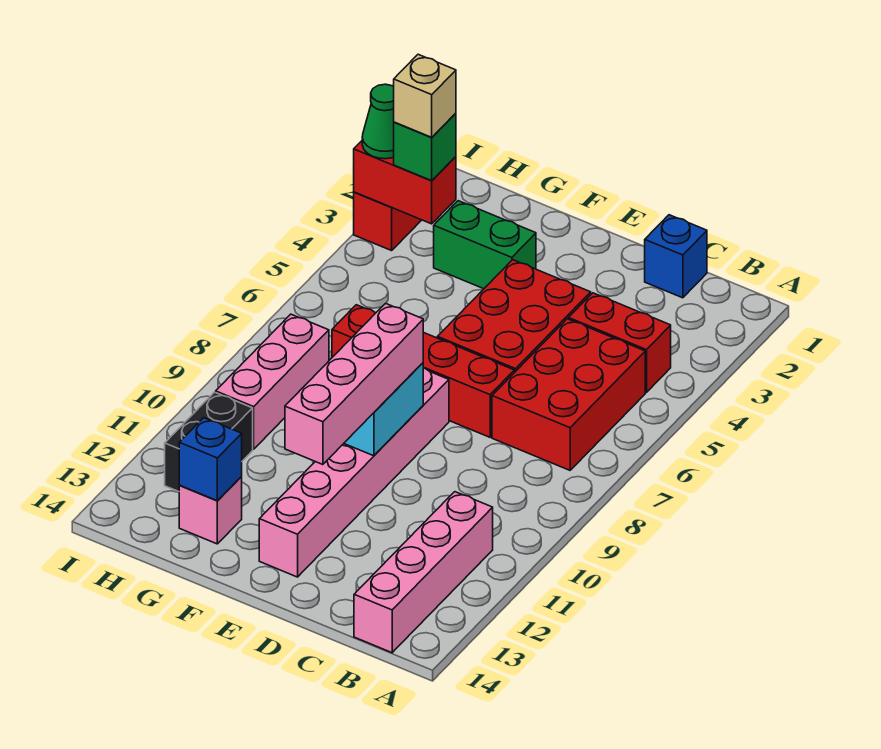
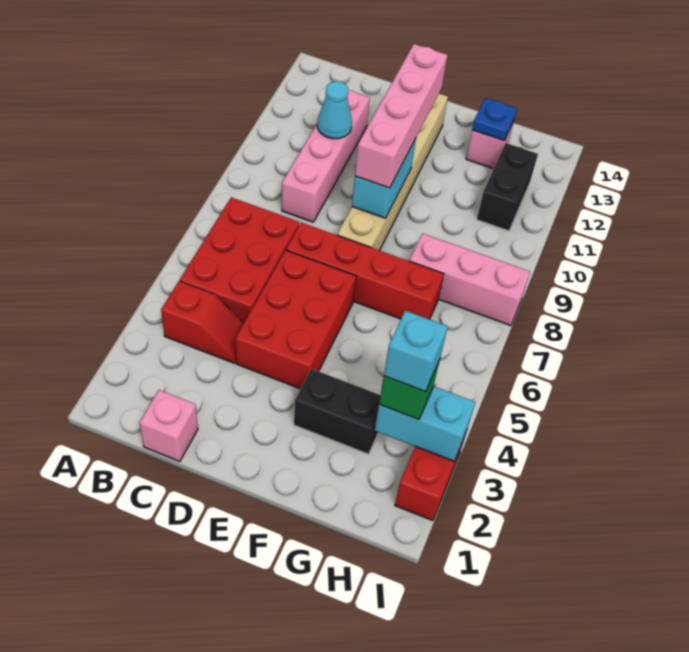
red brick B4:C4 level 1 -> red slope B4:C4 level 1 top B
pink brick B11:B14 level 1 -> pink brick C9:C12 level 1
blue brick C1 level 1 -> pink brick C1 level 1
none -> cyan cone C11 level 2
pink brick E8:E13 level 1 -> tan brick E8:E13 level 1
green brick F3:G3 level 1 -> black brick F3:G3 level 1
blue brick G13 level 2 -> blue plate G13 level 2
red brick H3:I3 level 2 -> cyan brick H3:I3 level 2
tan brick H3 level 4 -> cyan brick H3 level 4
pink brick H8:H10 level 1 -> pink brick G8:I8 level 1
green cone I3 level 3 -> none

